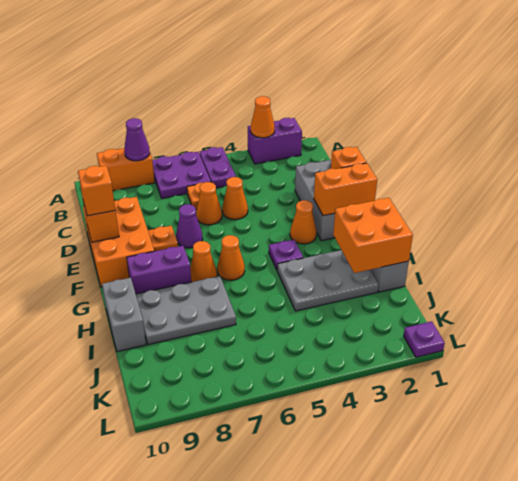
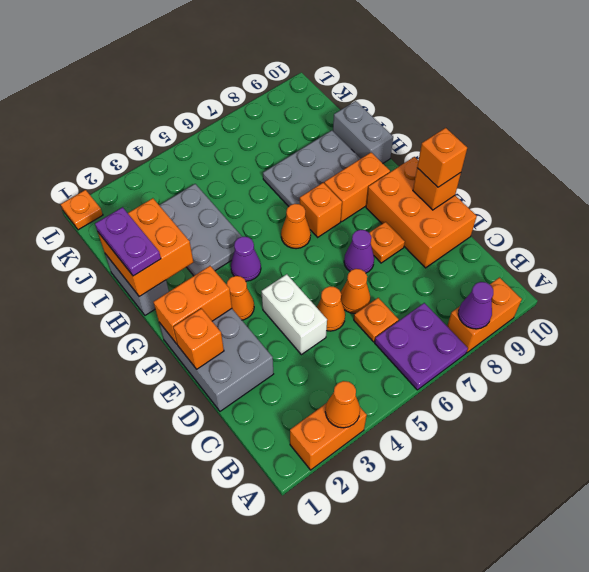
purple brick A2:A3 level 1 -> orange brick A2:A3 level 1
purple plate A5:B5 level 1 -> purple plate H1:I1 level 3
none -> white brick D4:E4 level 1
purple plate G4 level 1 -> purple cone G4 level 1
orange cone G7 level 1 -> orange brick G7 level 1
purple brick G8:G9 level 1 -> orange brick G8:G9 level 1
grey plate H2:I4 level 1 -> grey plate H3:J4 level 1
purple plate L1 level 1 -> orange plate L1 level 1

